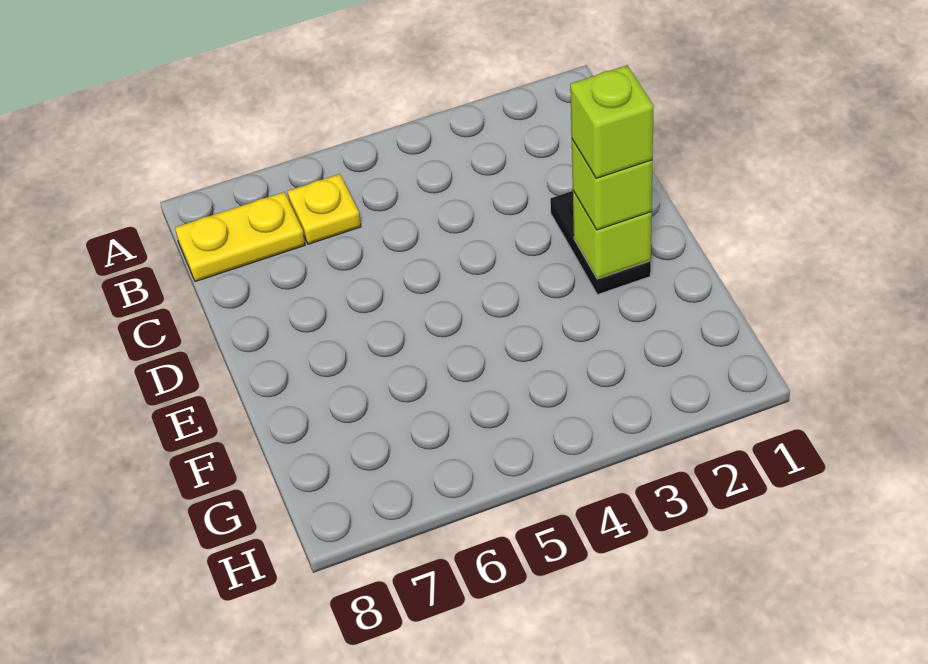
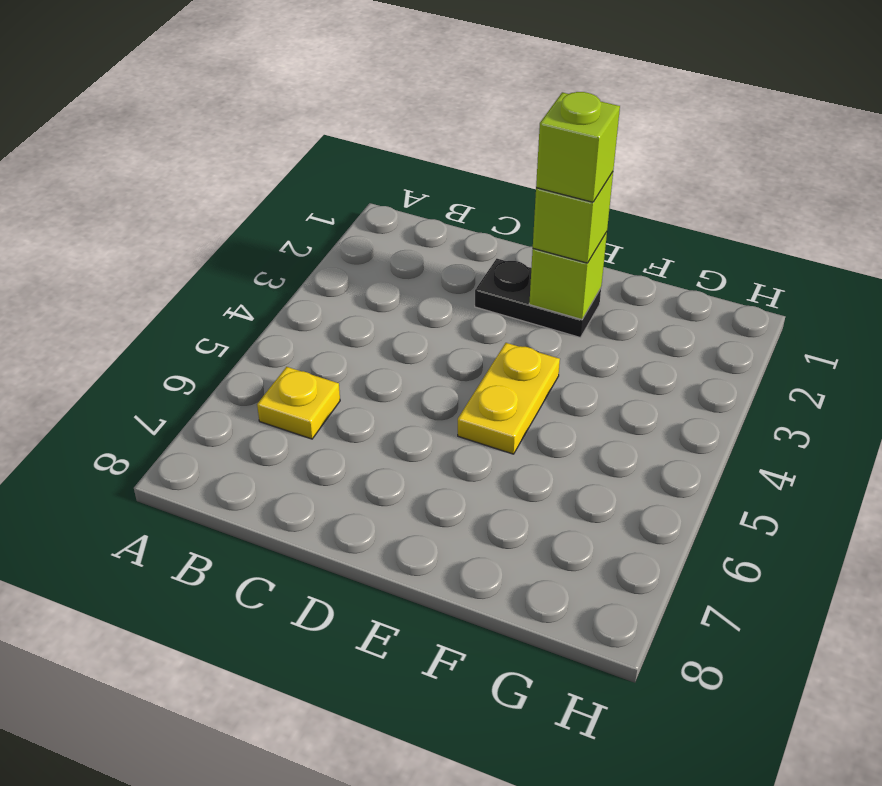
yellow plate B7:B8 level 1 -> yellow plate E4:E5 level 1

